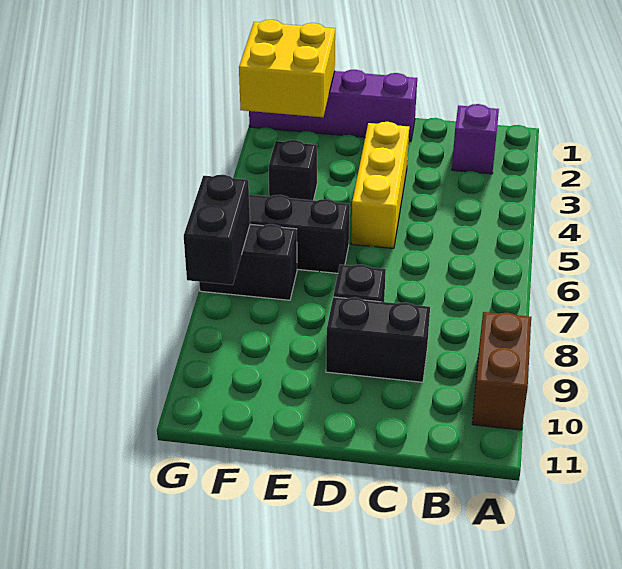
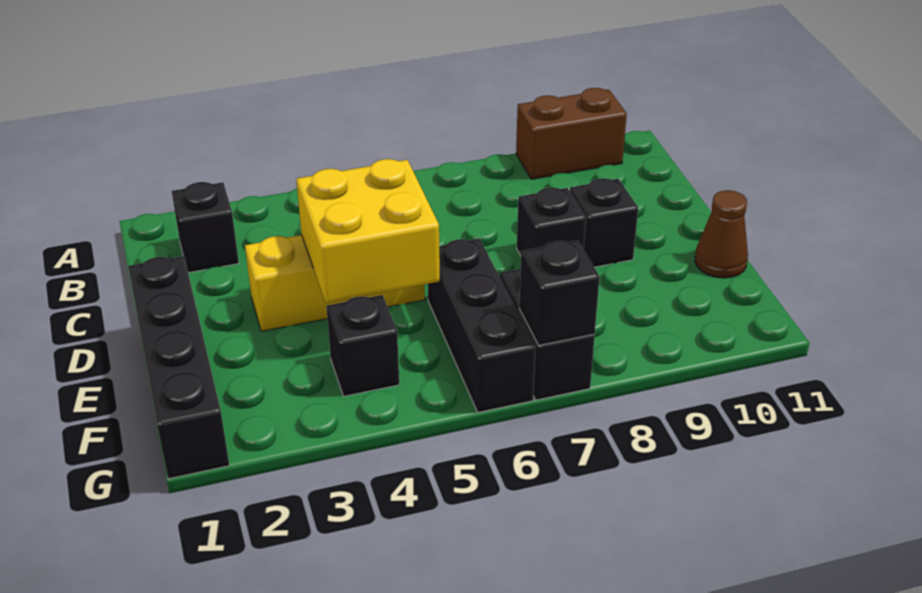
purple brick B2 level 1 -> black brick B2 level 1
black brick C9:D9 level 1 -> black brick D9 level 1
purple brick D1:G1 level 1 -> black brick D1:G1 level 1
none -> brown cone E11 level 1
yellow brick F1:G2 level 2 -> yellow brick D4:E5 level 2
black brick G7:G8 level 2 -> black brick G7 level 2

